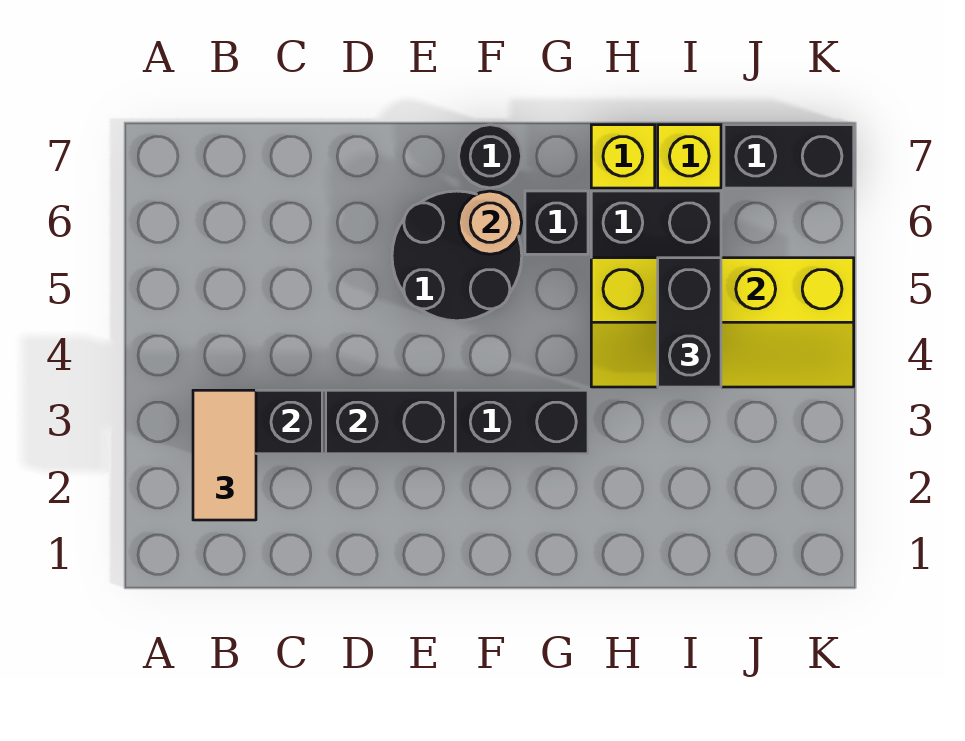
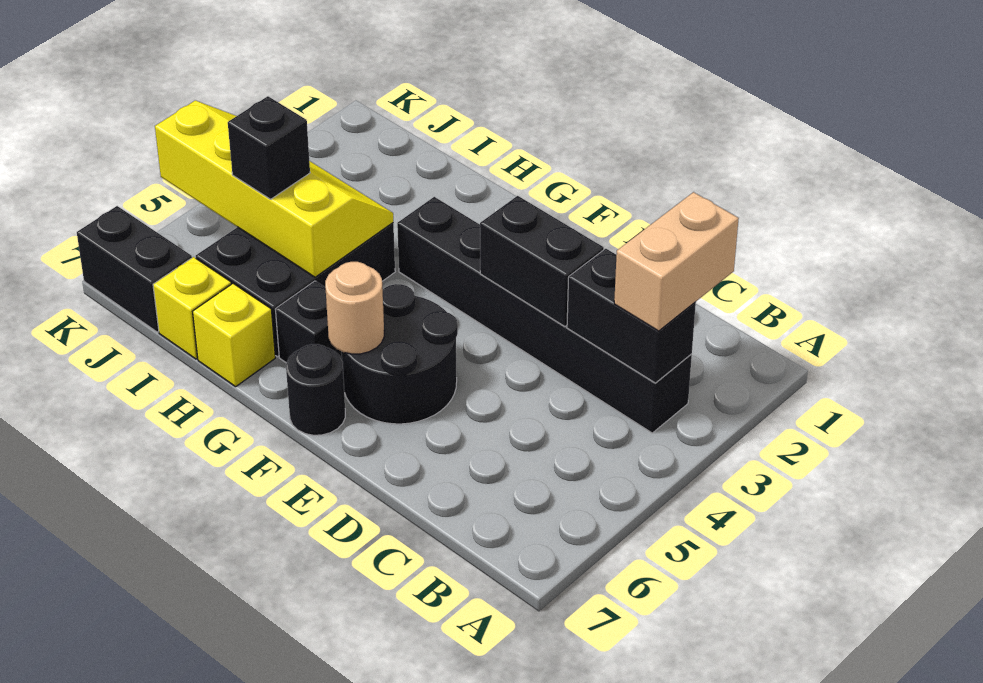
tan tile B2:B3 level 3 -> tan brick B2:B3 level 3
black brick I4:I5 level 3 -> black brick I5 level 3

